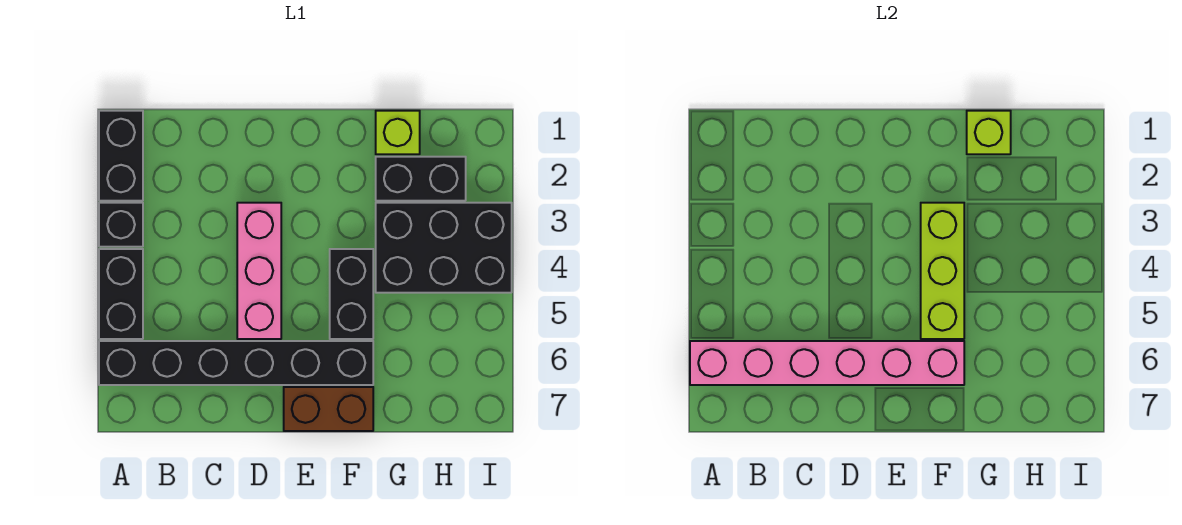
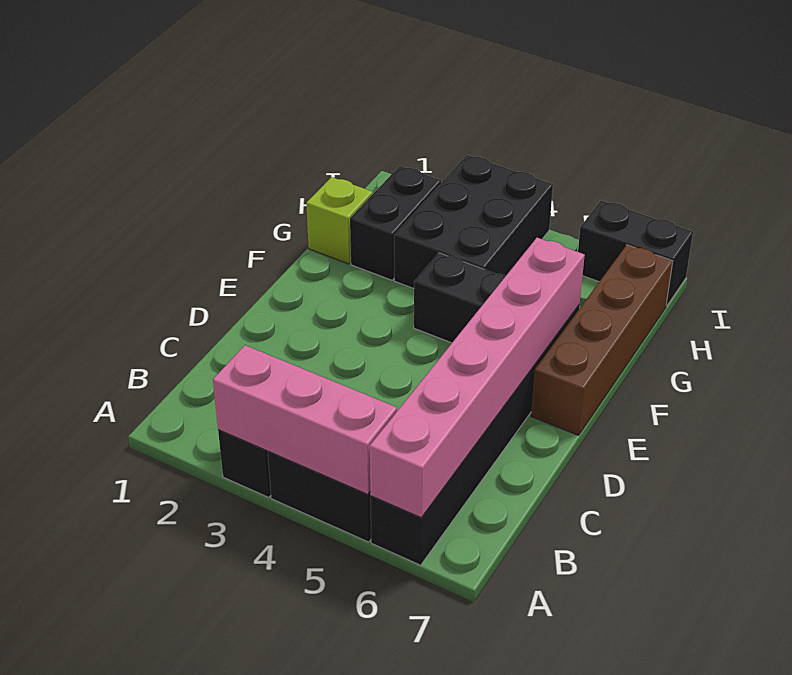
black brick A1:A2 level 1 -> black brick I6:I7 level 1
pink brick D3:D5 level 1 -> pink brick A3:A5 level 2
brown brick E7:F7 level 1 -> brown brick E7:H7 level 1
lime brick F3:F5 level 2 -> none
lime brick G1 level 2 -> none

